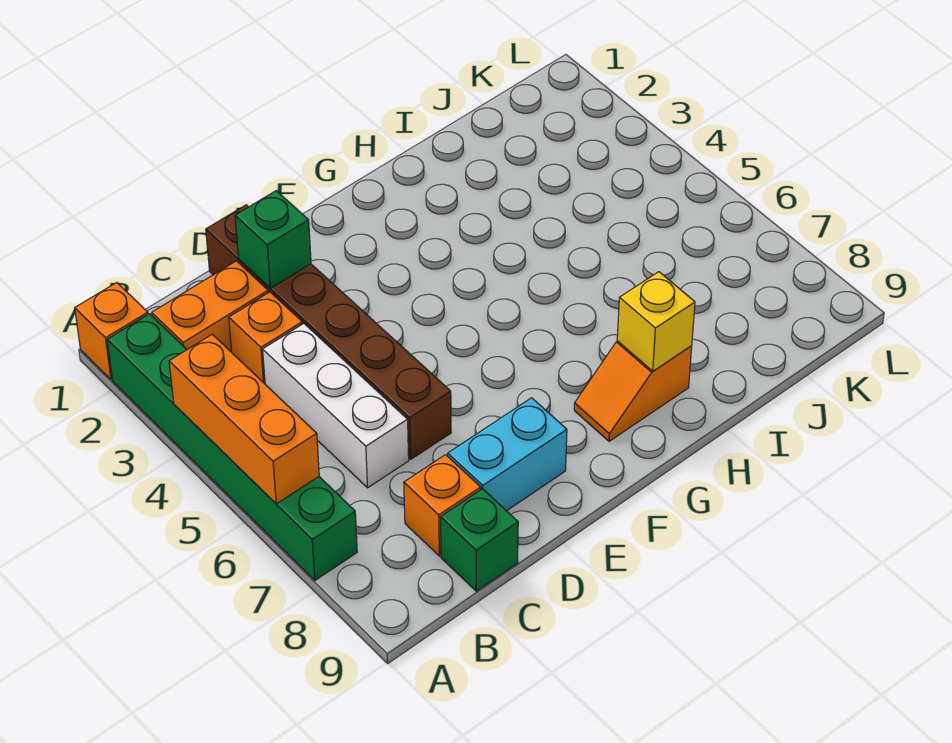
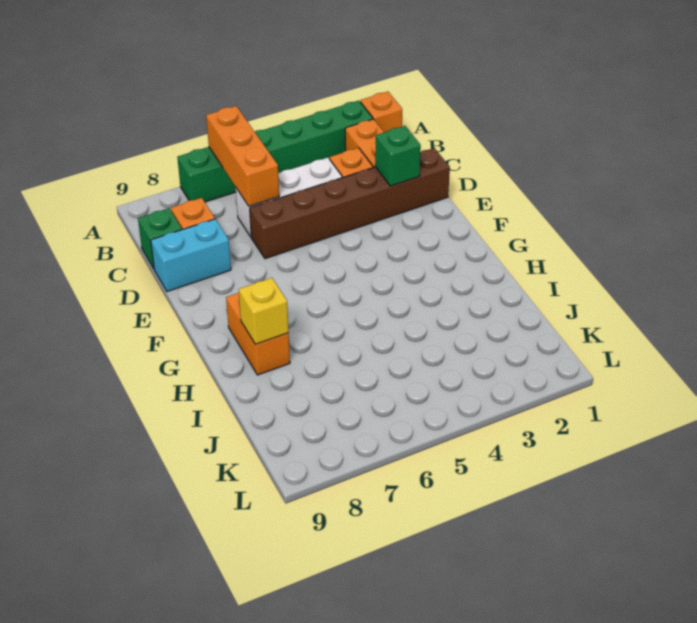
orange brick A4:A6 level 2 -> orange brick A6:C6 level 2
cyan brick D8:E8 level 1 -> cyan brick D8:D9 level 1
orange slope G8:H8 level 1 top H -> orange brick G8:H8 level 1

